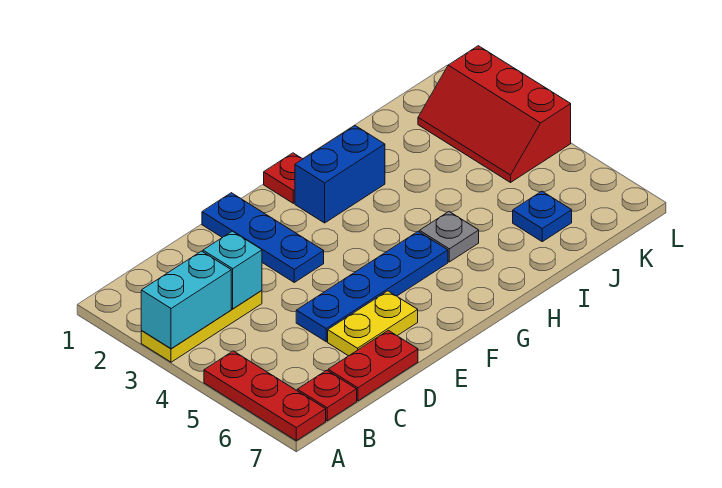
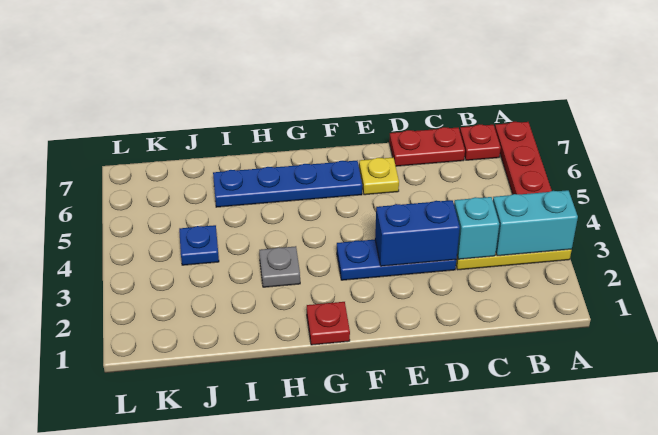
blue plate D5:G5 level 1 -> blue plate F6:I6 level 1
yellow plate D6:E6 level 1 -> yellow plate E6 level 1
blue plate E1:E3 level 1 -> blue plate D3:F3 level 1
blue brick G2:H2 level 1 -> blue brick D3:E3 level 2
grey plate H5 level 1 -> grey plate H3 level 1
blue plate J6 level 1 -> blue plate J4 level 1
red slope K2:L4 level 1 top L -> none

